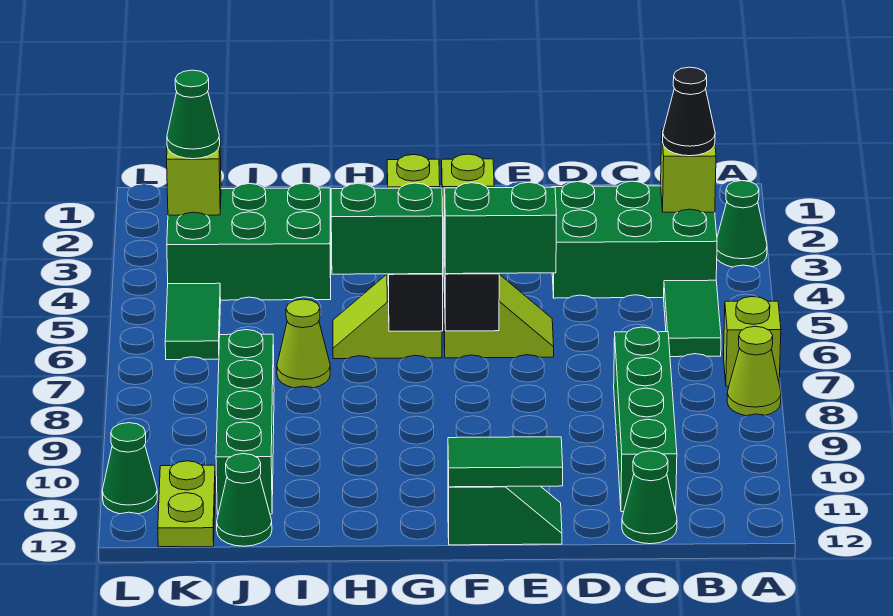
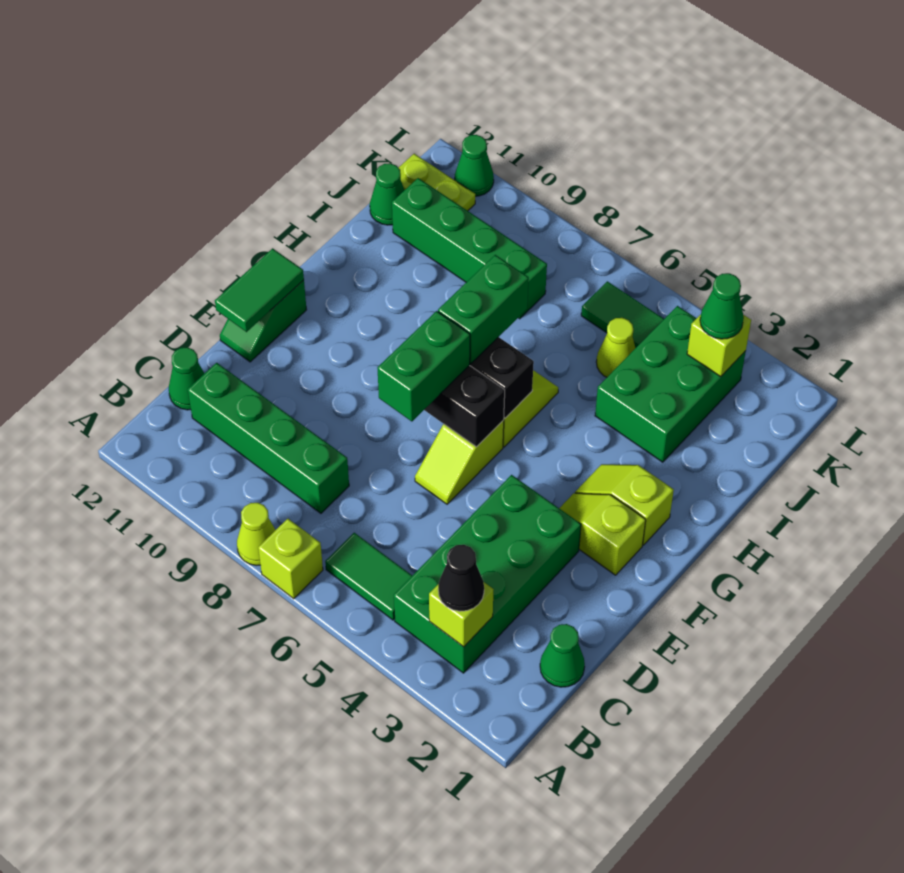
green cone A3 level 1 -> green cone C1 level 1
green brick B3:D4 level 1 -> green brick B3:E4 level 1
lime cone I7 level 1 -> lime cone J5 level 1

